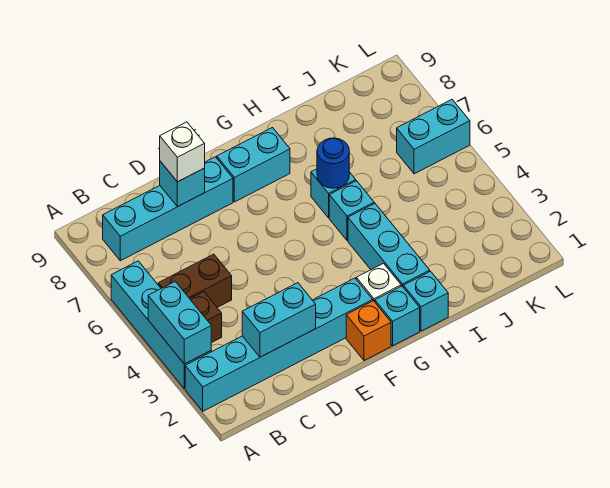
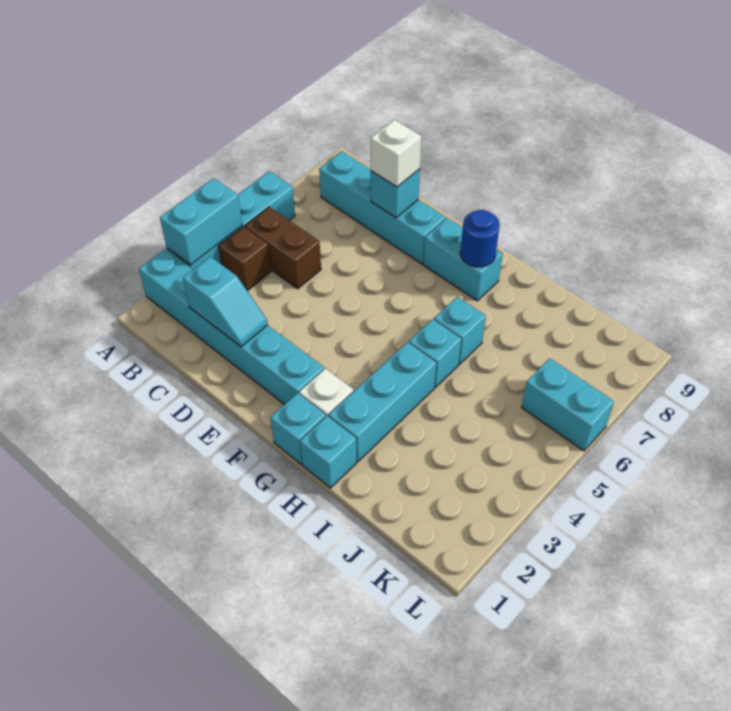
cyan brick C2:D2 level 2 -> cyan slope C2:D2 level 2 top C
orange brick F1 level 1 -> none
blue round brick H6 level 2 -> blue round brick G8 level 2

